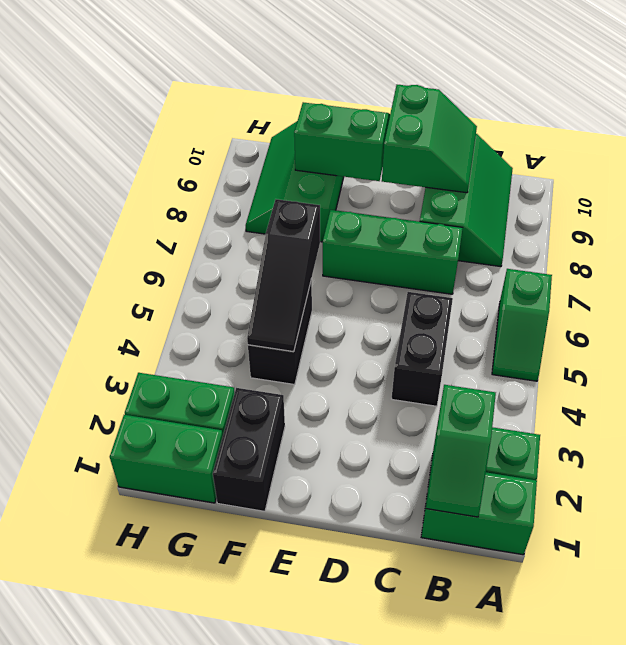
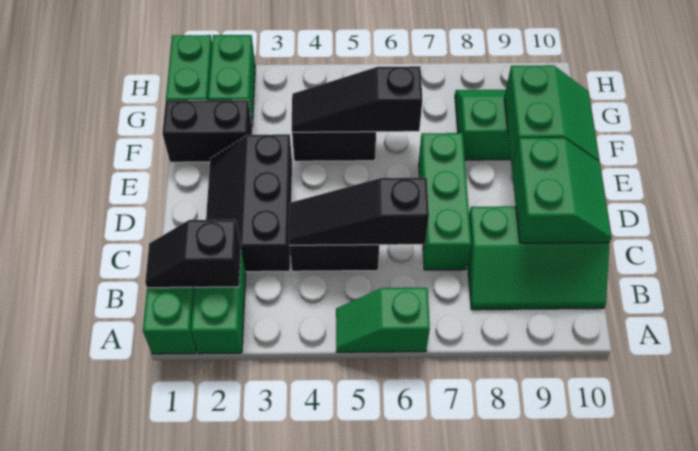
green slope B1:B2 level 2 top 2 -> black slope B1:B2 level 2 top 2
none -> black slope C2:E3 level 1 top 3
none -> black slope C4:C6 level 2 top 6
green slope C9:D10 level 2 top D -> green slope C9:D10 level 2 top 9

